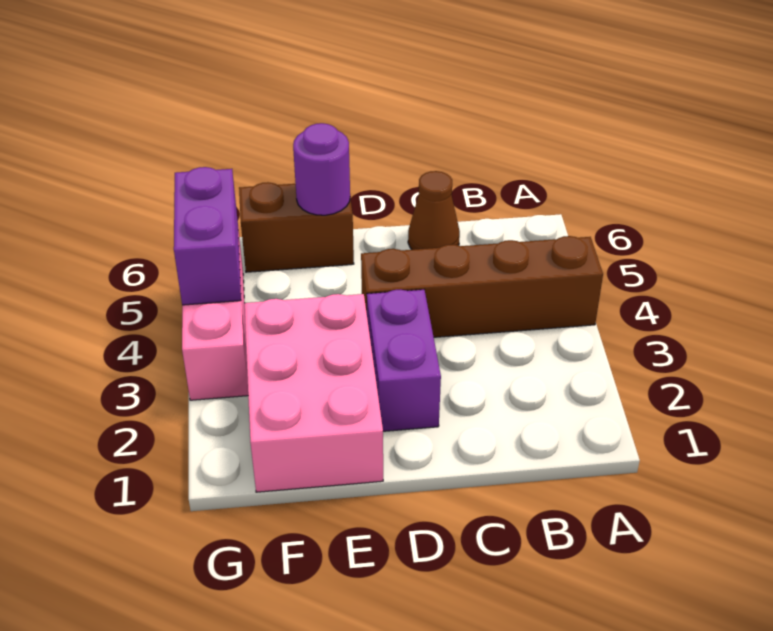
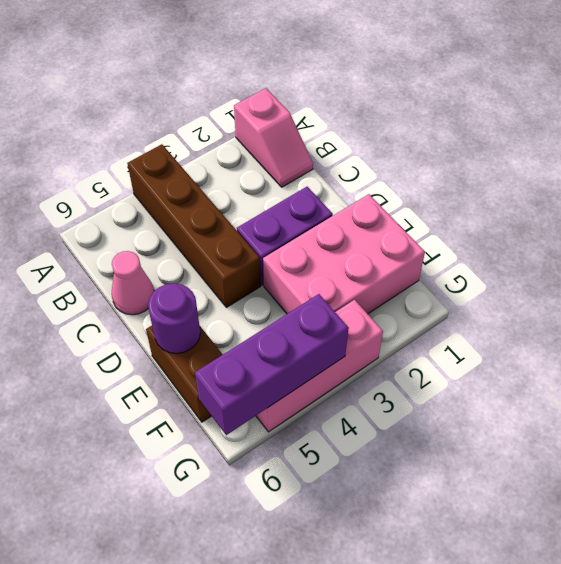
none -> pink slope A1:B1 level 1 top A
brown cone C6 level 1 -> pink cone C6 level 1
purple brick G4:G5 level 2 -> purple brick G4:G6 level 2

